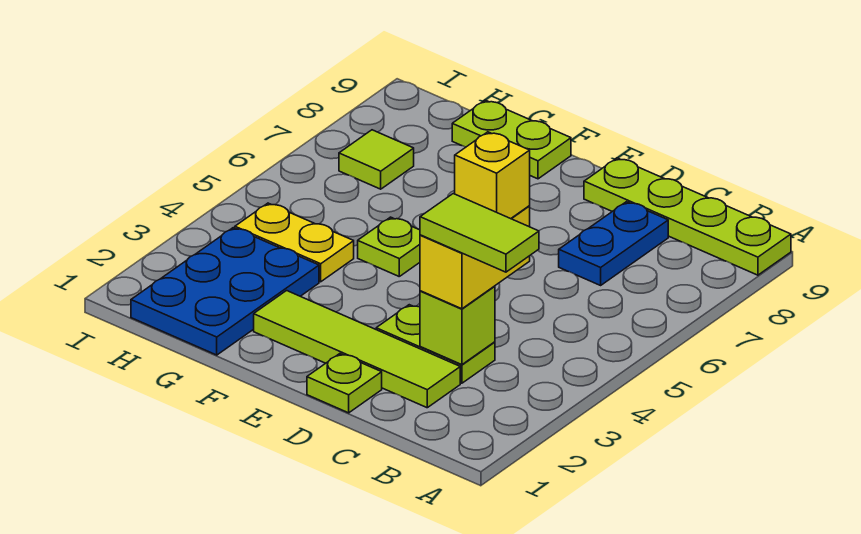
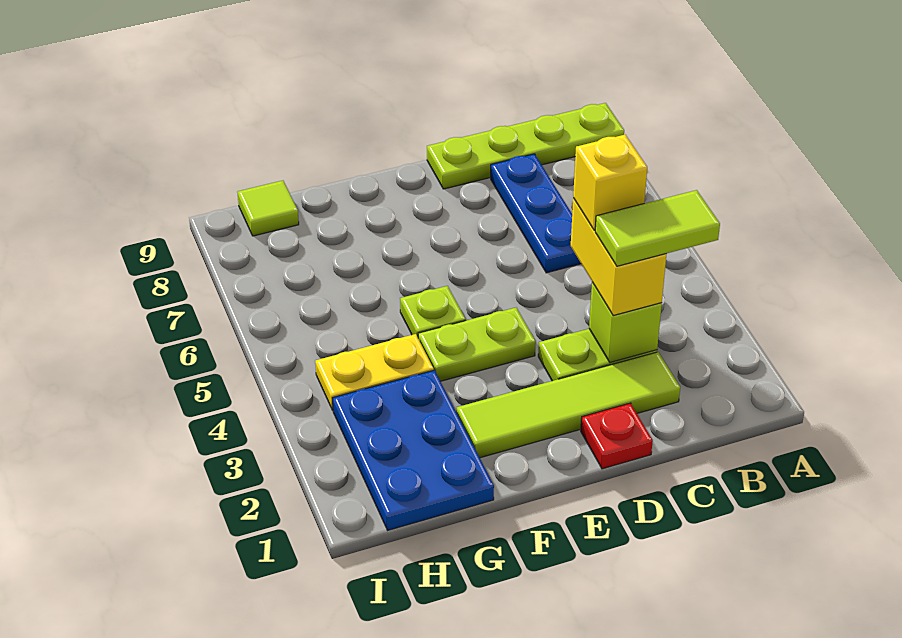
blue plate C7:C8 level 1 -> blue plate C6:C8 level 1
lime plate D1 level 1 -> red plate D1 level 1
lime plate F9:G9 level 1 -> lime plate E4:F4 level 1
lime tile H7 level 1 -> lime tile H9 level 1

